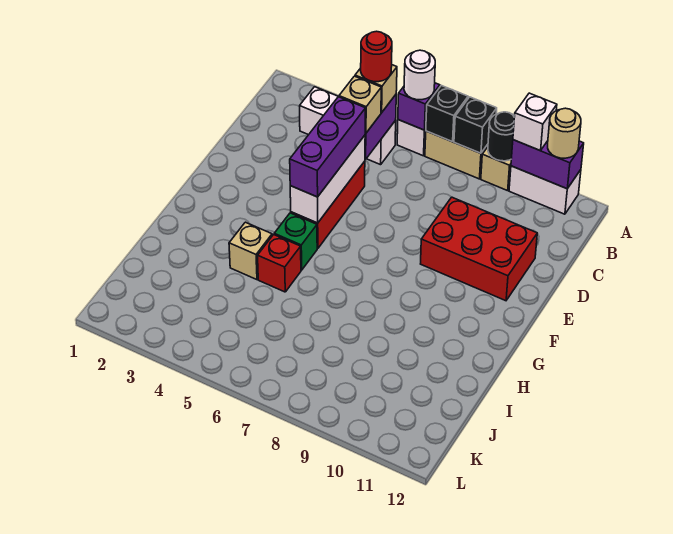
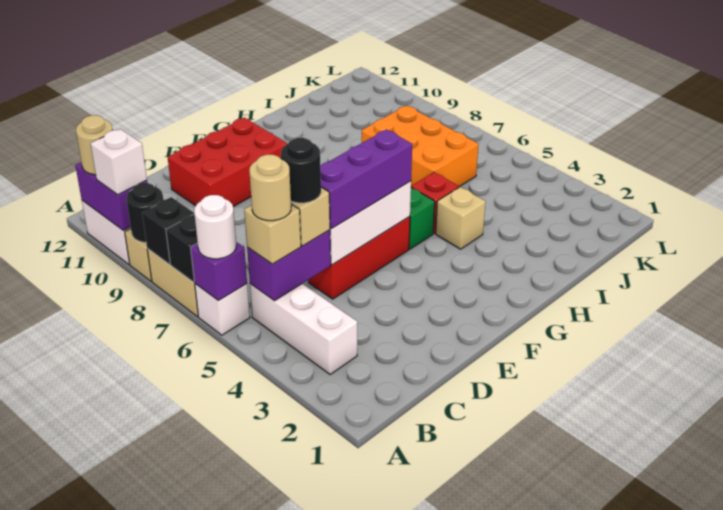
red round brick B5 level 4 -> tan round brick B5 level 4
none -> black round brick C5 level 4
red brick D9:E11 level 1 -> red brick D10:F11 level 1
none -> orange brick I6:J8 level 1

